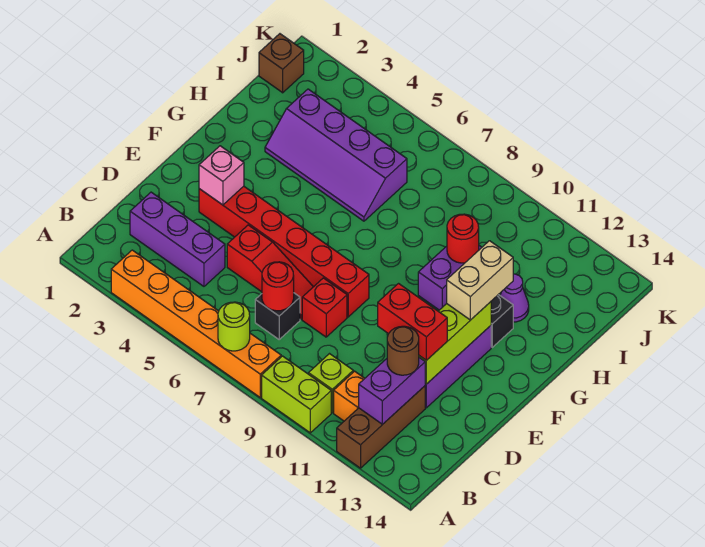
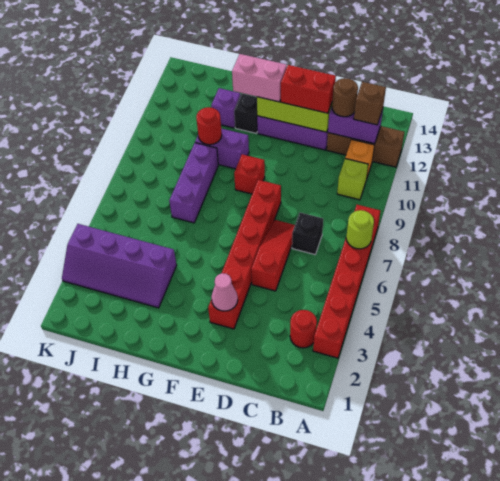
orange brick A3:A8 level 1 -> red brick A3:A8 level 1
lime brick A9:A10 level 1 -> none
purple brick C2:C4 level 1 -> purple brick H7:H9 level 1
red round brick C7 level 2 -> red round brick B3 level 1
red brick D8 level 1 -> red brick F9 level 1
red brick D11:D12 level 3 -> red brick D12:E12 level 3
pink brick E3 level 2 -> pink cone E3 level 2
tan brick F12:G12 level 3 -> pink brick F12:G12 level 3
purple slope H3:I6 level 1 top I -> purple slope H3:K4 level 1 top 4
purple cone H12 level 1 -> purple brick H12 level 1
brown brick J1 level 1 -> brown brick B12 level 3

